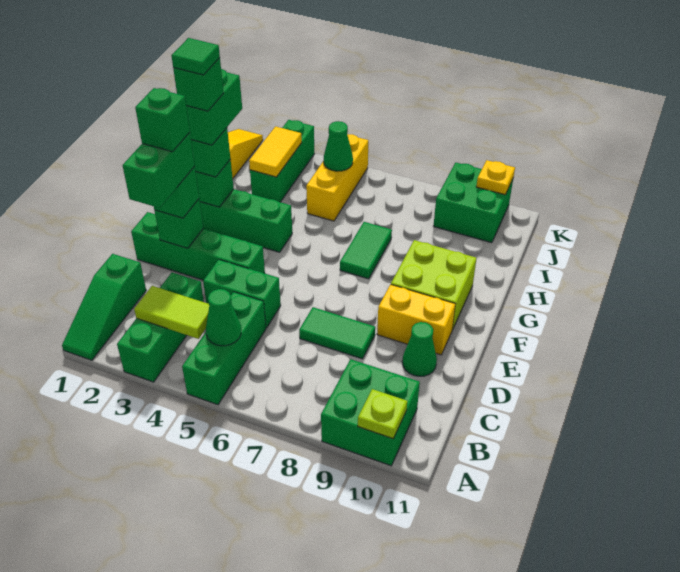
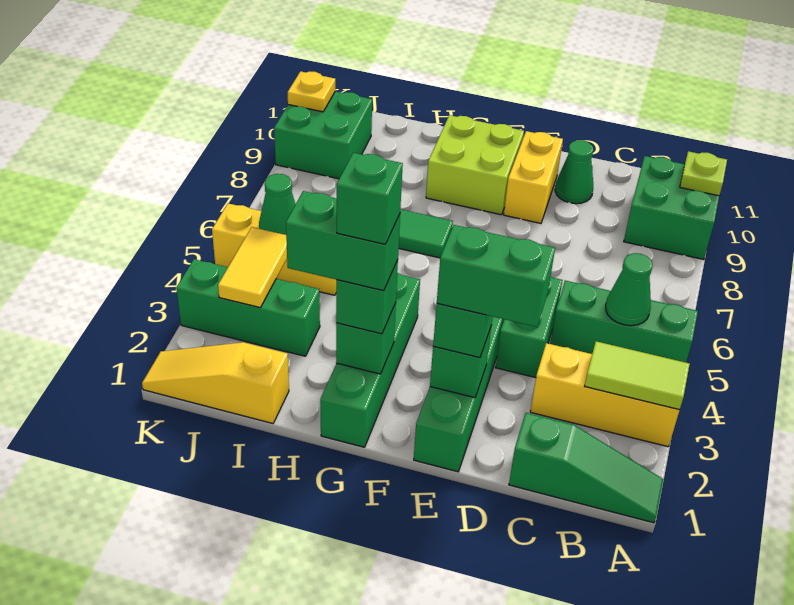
green brick A3:C3 level 1 -> yellow brick A3:C3 level 1
lime tile B3:B4 level 2 -> lime tile A3:B3 level 2
green tile D7:D8 level 1 -> none
green brick E2 level 5 -> none
green tile G2 level 6 -> none
yellow tile I3:J3 level 2 -> yellow tile J3:J4 level 2

